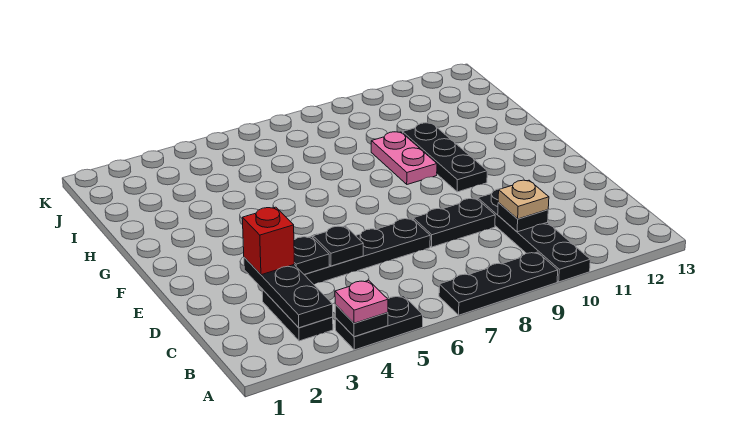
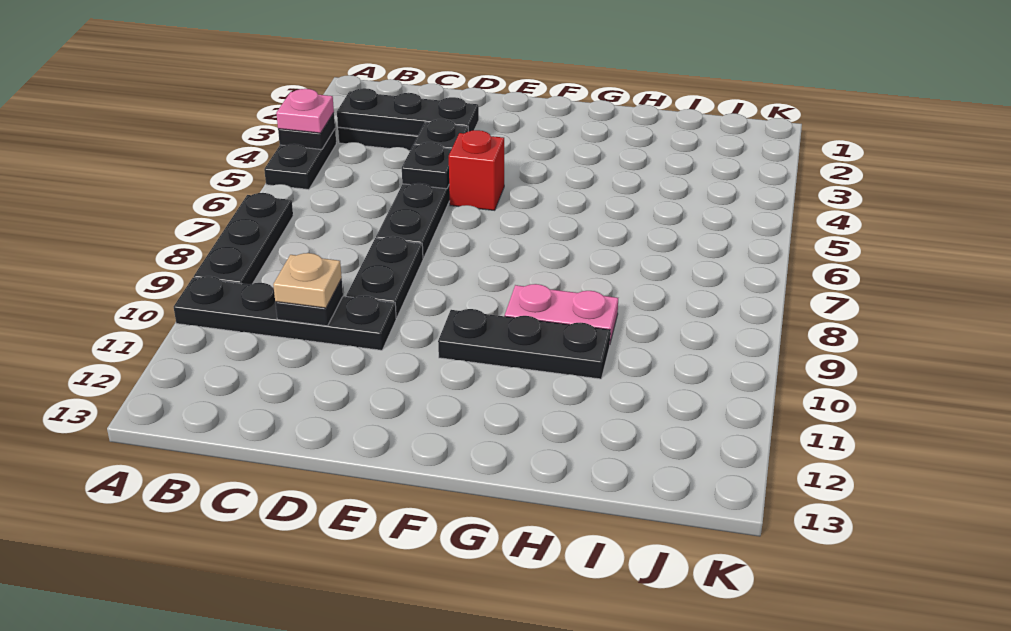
red brick D3 level 3 -> red brick E5 level 1

